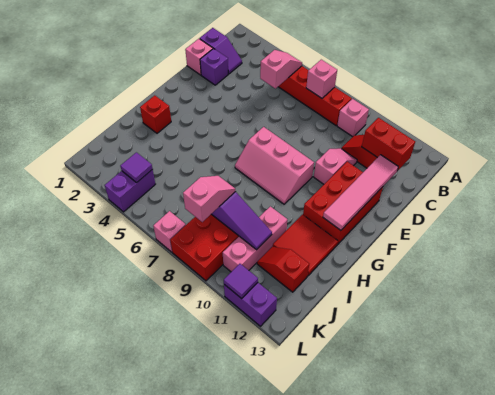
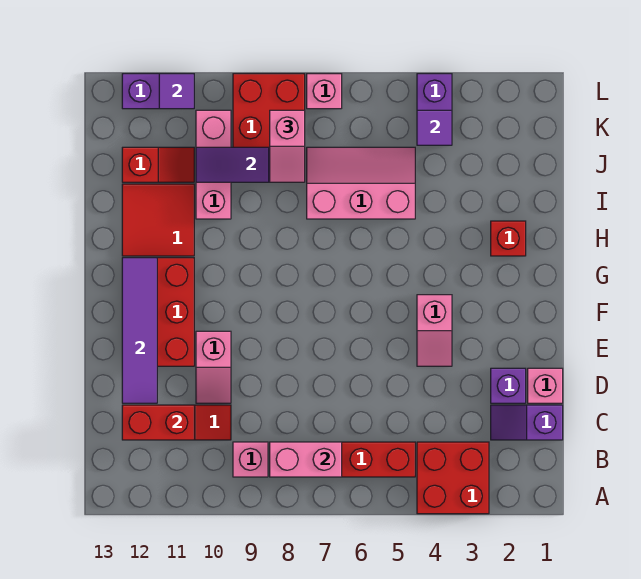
none -> red brick A3:B4 level 1
pink slope B5:C5 level 2 top C -> pink slope E4:F4 level 1 top F
pink brick B7 level 2 -> pink brick B7:B8 level 2
pink tile D12:G12 level 2 -> purple tile D12:G12 level 2
pink slope F7:G9 level 1 top F -> pink slope I5:J7 level 1 top I

